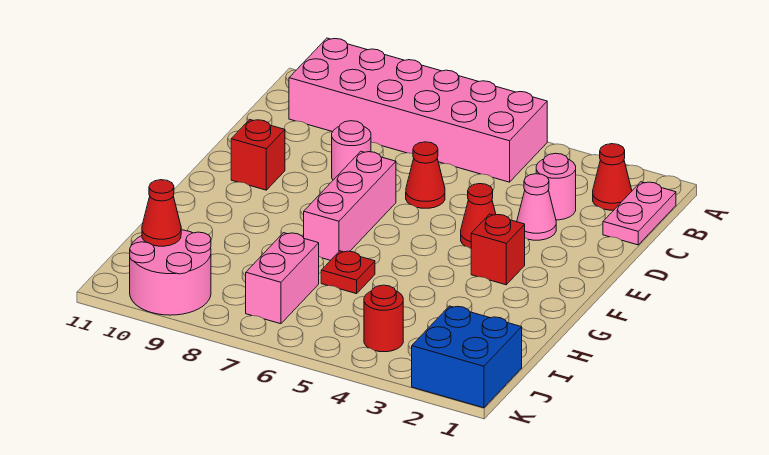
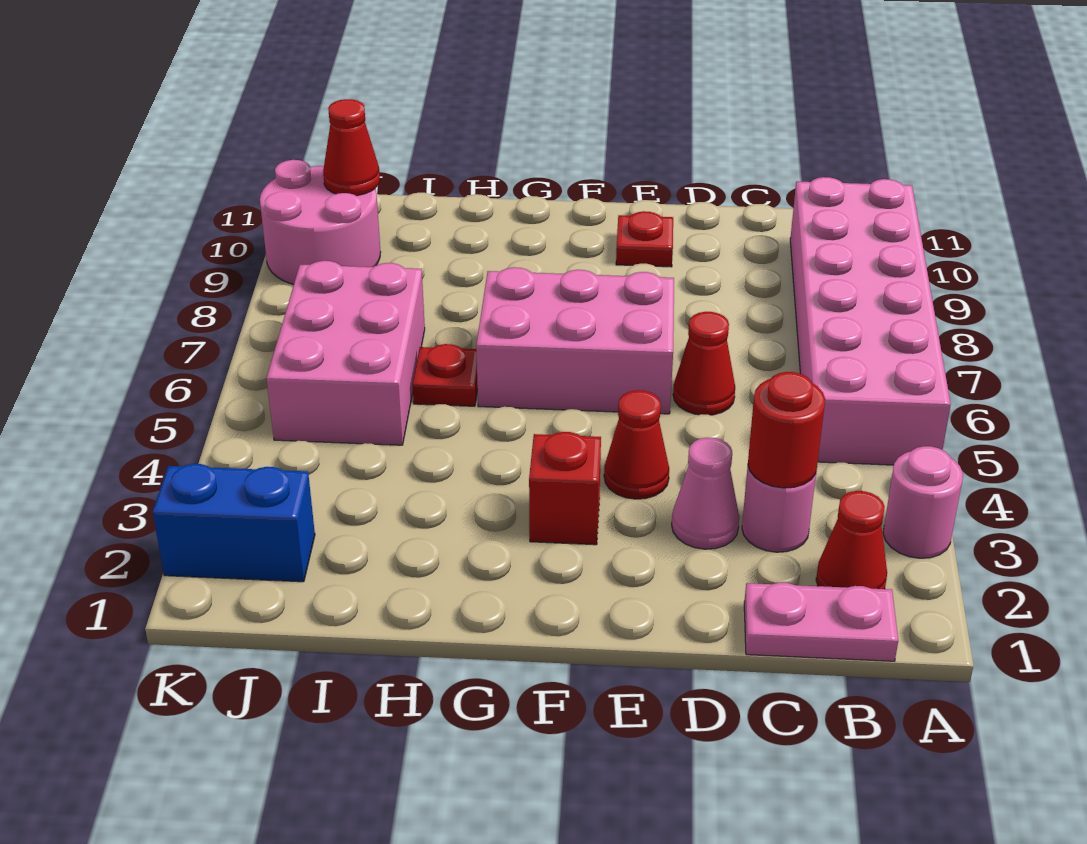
pink round brick D8 level 1 -> pink round brick A3 level 1
pink brick E7:G7 level 1 -> pink brick E6:G7 level 1
red brick E10 level 1 -> red plate E10 level 1
pink brick I7:J7 level 1 -> pink brick I5:J7 level 1
blue brick J1:K2 level 1 -> blue brick J2:K2 level 1
red round brick J4 level 1 -> red round brick C3 level 2

